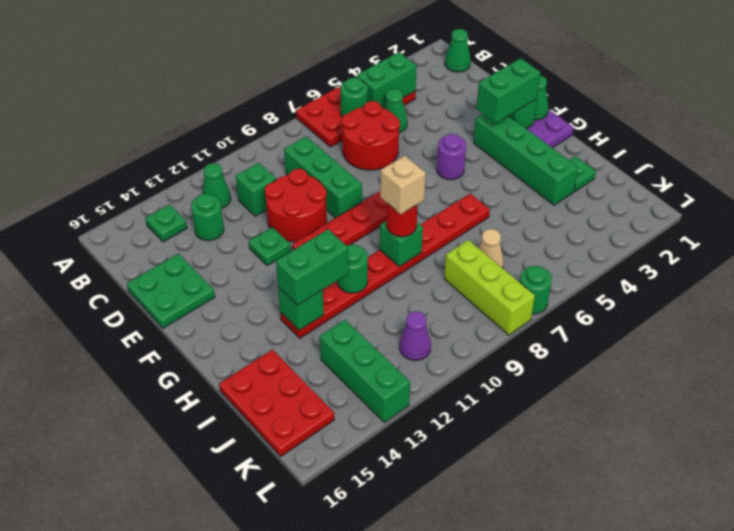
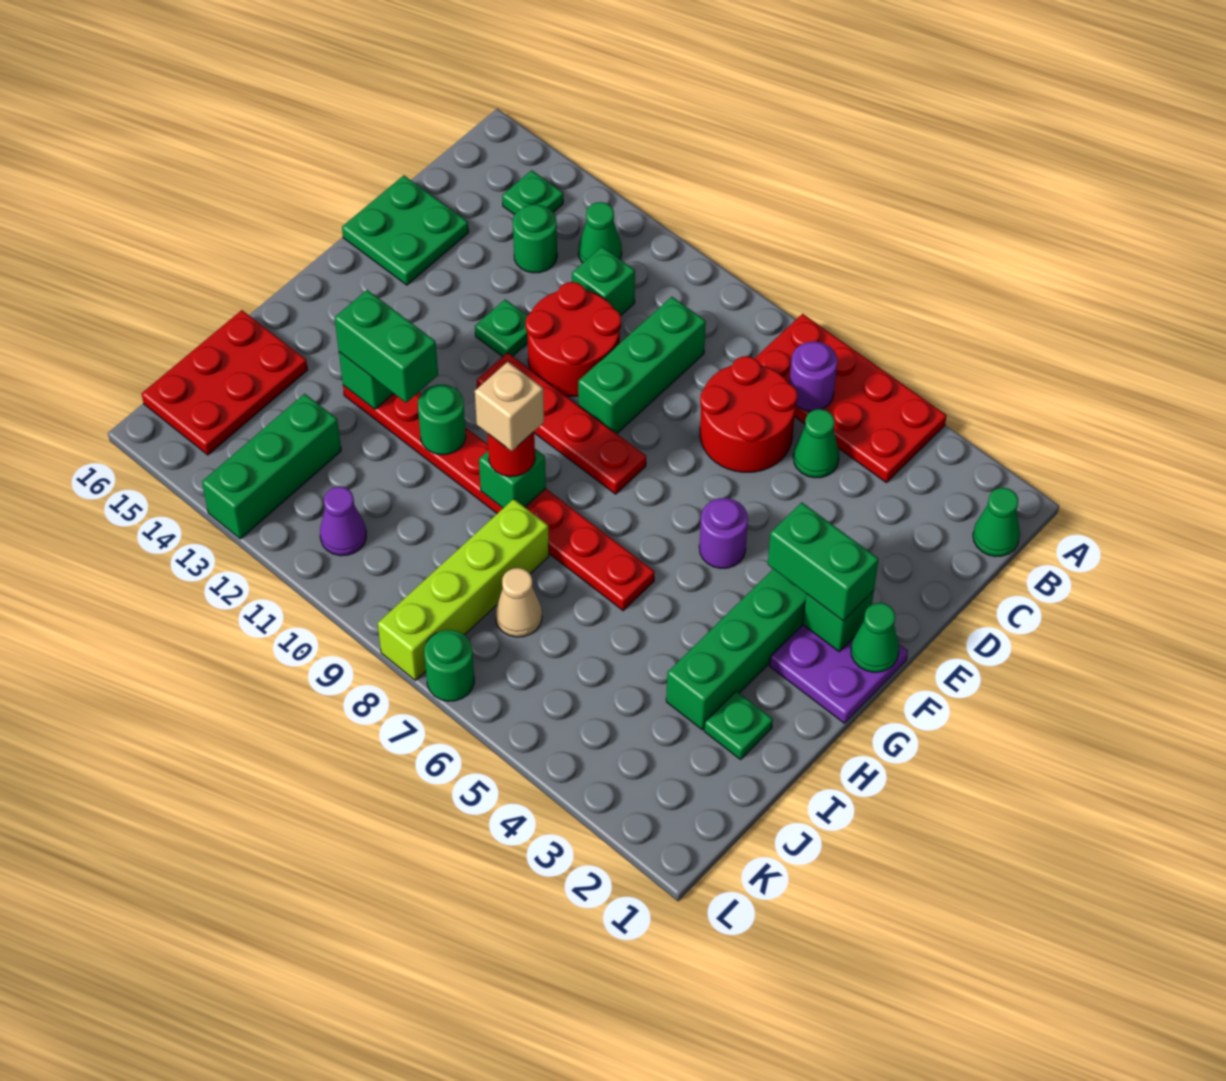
green brick B4:B5 level 2 -> none
green round brick B6 level 2 -> purple round brick B6 level 2
lime brick J8:L8 level 1 -> lime brick I8:L8 level 1

